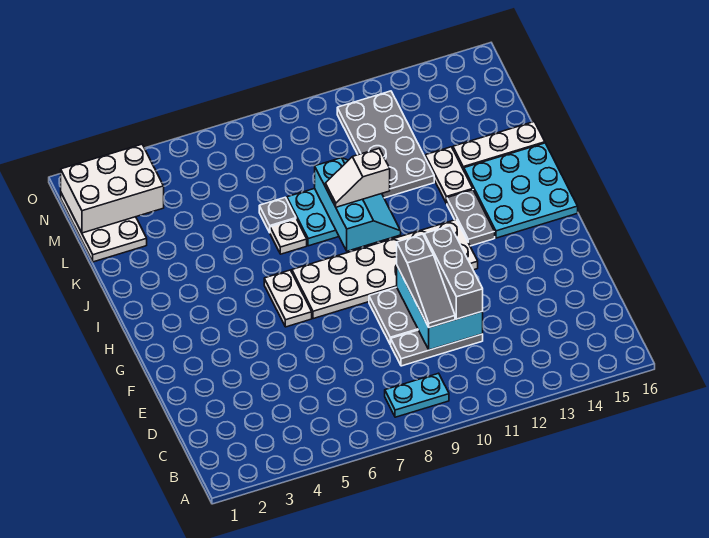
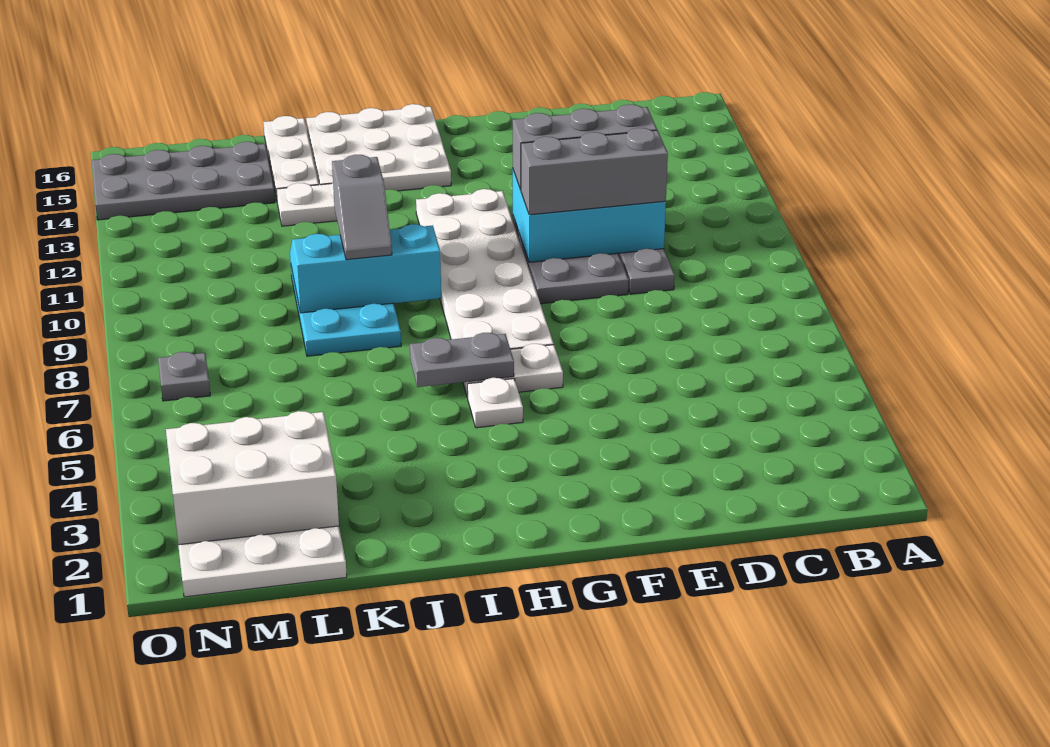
cyan plate B8:B9 level 1 -> none
grey slope D10:F10 level 3 top F -> grey brick D10:F10 level 3
grey plate H13:I13 level 1 -> grey plate H6:I6 level 2
cyan plate H14:J16 level 1 -> white plate H14:J16 level 1
white plate J7 level 1 -> white plate H5 level 1
white slope J9:J10 level 3 top 10 -> grey slope J9:J10 level 3 top 10
grey plate K7 level 1 -> grey plate N7 level 1
grey plate K11:N12 level 1 -> grey plate L14:O15 level 1
white brick M1:N3 level 2 -> white brick L2:N3 level 2

